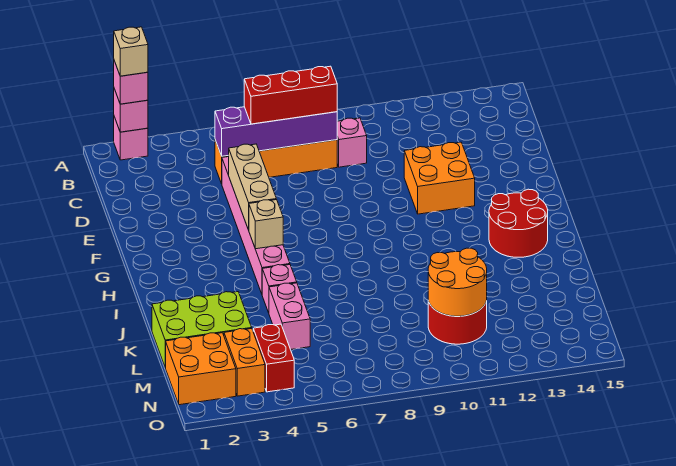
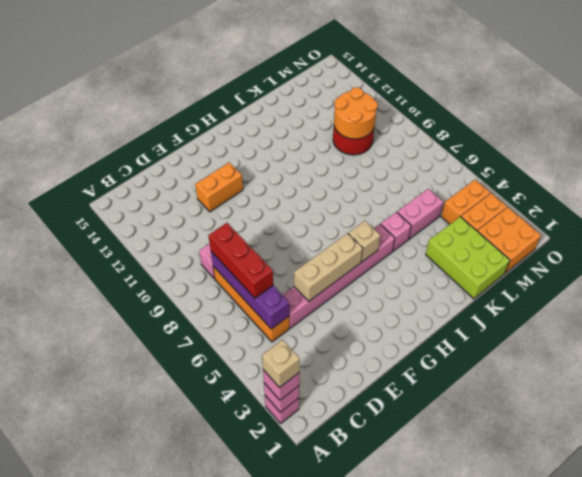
orange brick E11:F12 level 1 -> orange brick E12:F12 level 1
red round brick H13:I14 level 1 -> none
red brick M4:N4 level 1 -> orange brick M4:N4 level 1

